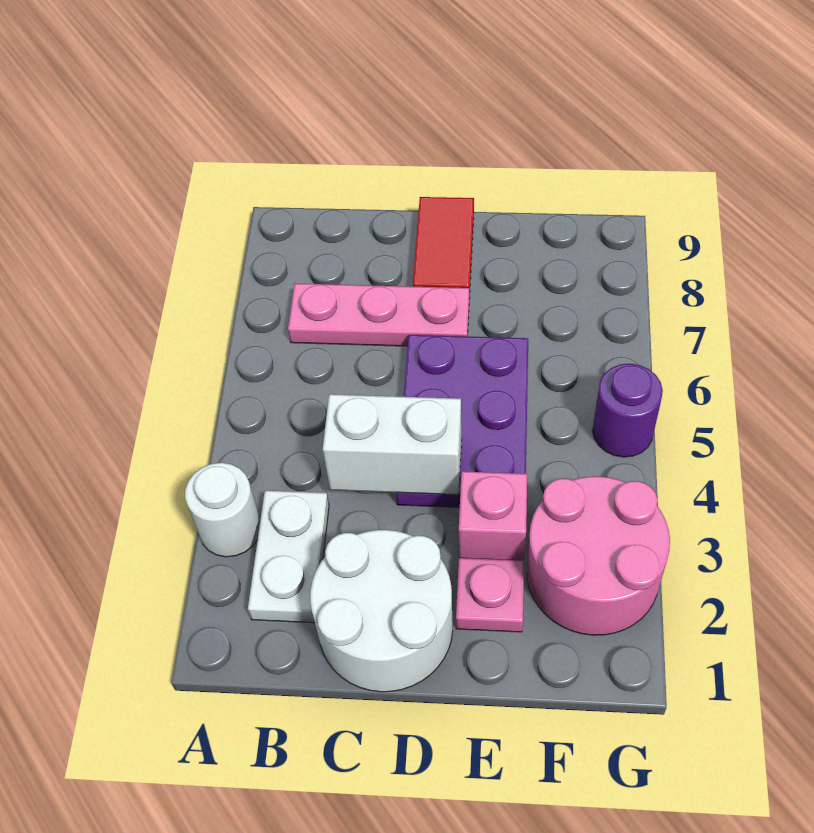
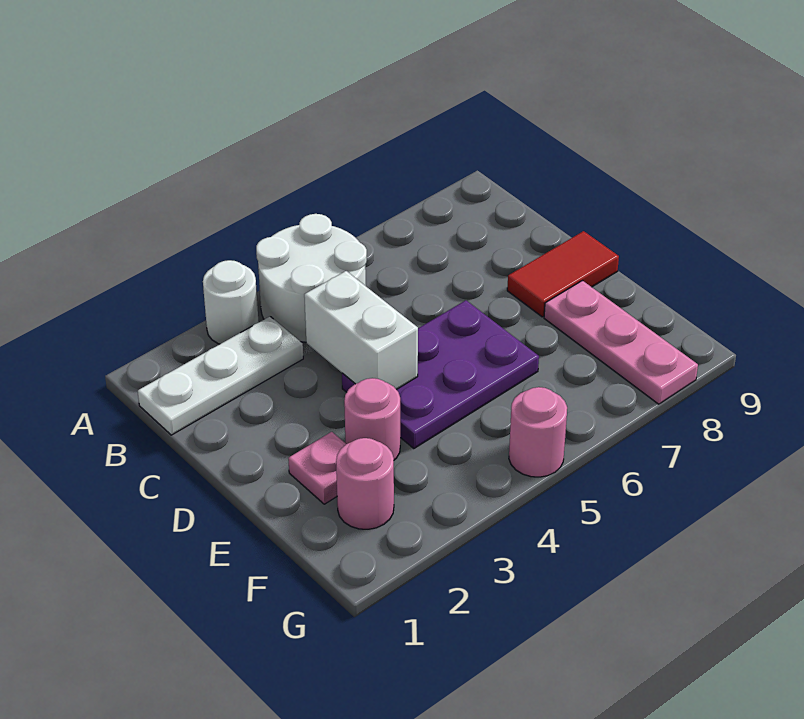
white plate B2:B3 level 1 -> white plate B1:B3 level 1
pink plate B7:D7 level 1 -> pink plate E8:G8 level 1
white round brick C1:D2 level 1 -> white round brick A4:B5 level 1
pink brick E3 level 1 -> pink round brick E3 level 1
pink round brick F2:G3 level 1 -> pink round brick F2 level 1
purple round brick G5 level 1 -> pink round brick G5 level 1

